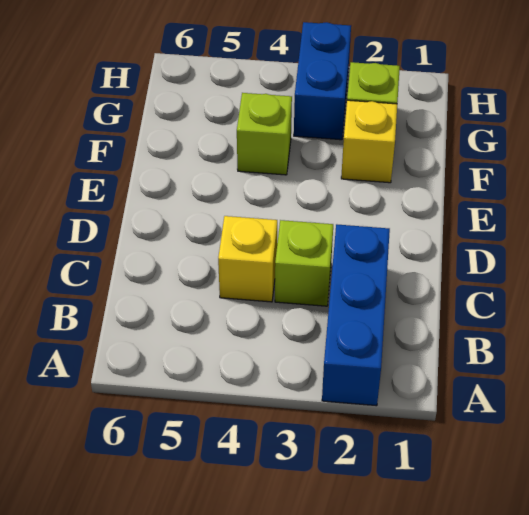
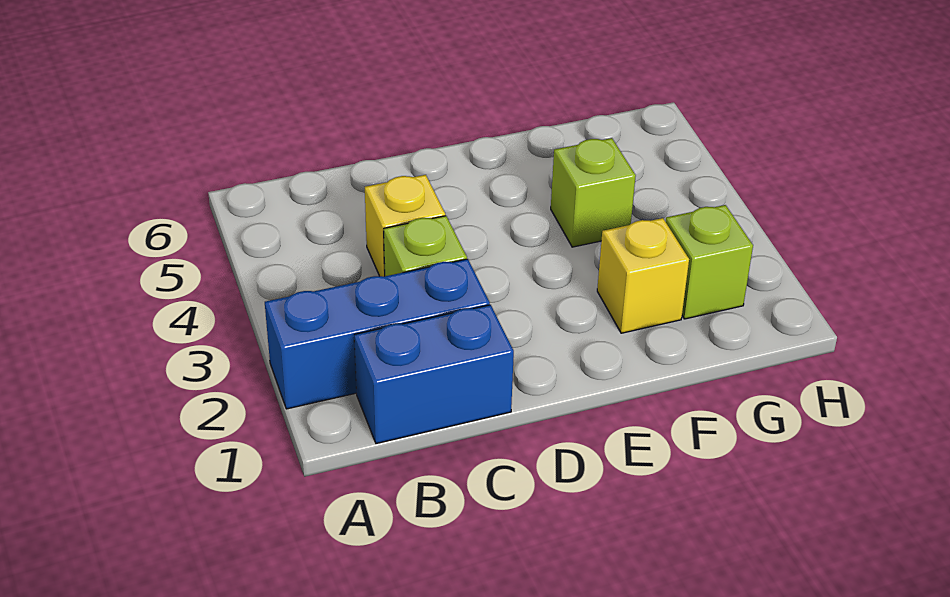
blue brick G3:H3 level 1 -> blue brick B1:C1 level 1

